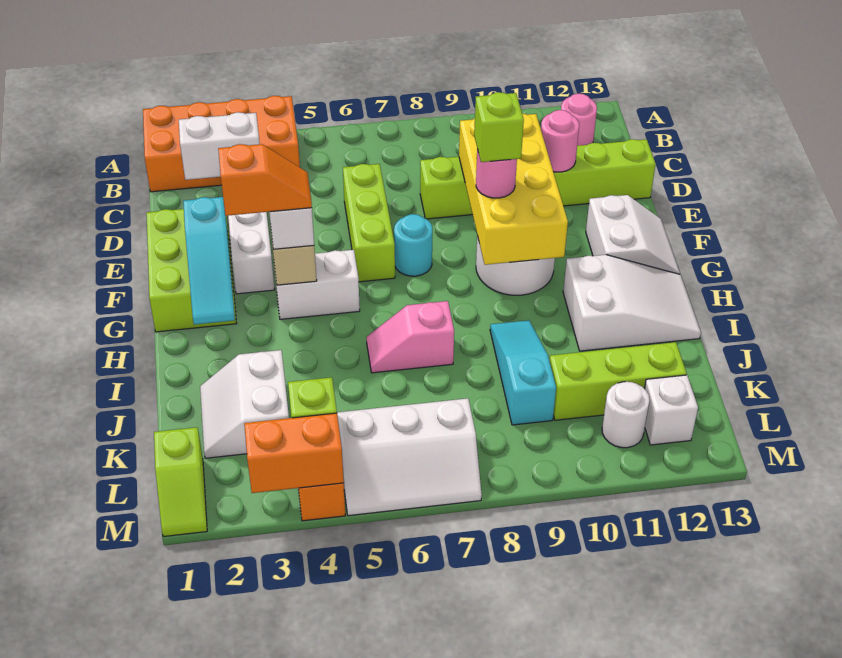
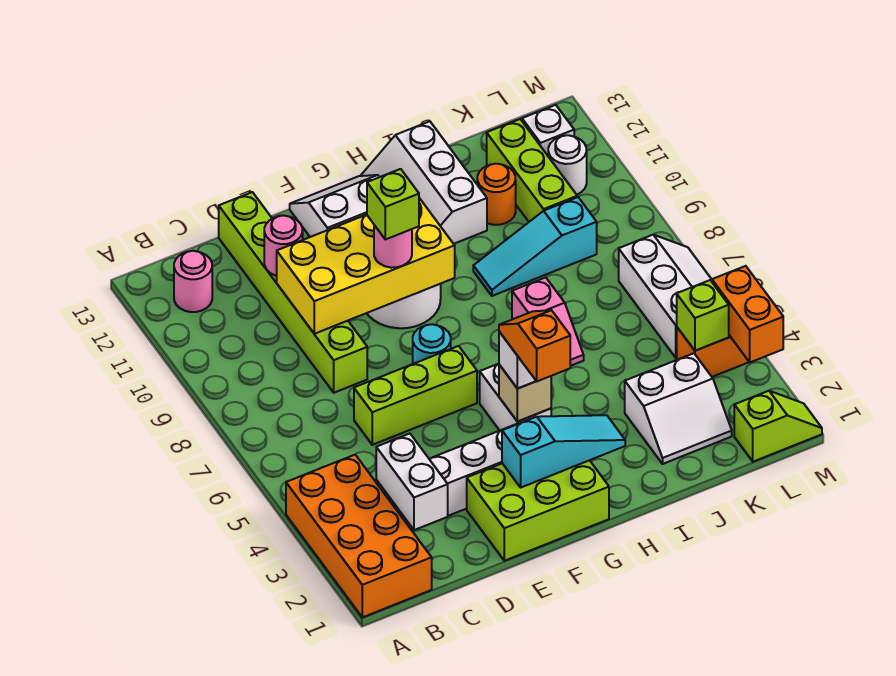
white slope H11:I13 level 1 top 11 -> white slope H11:I13 level 1 top I
none -> orange round brick J11 level 1

